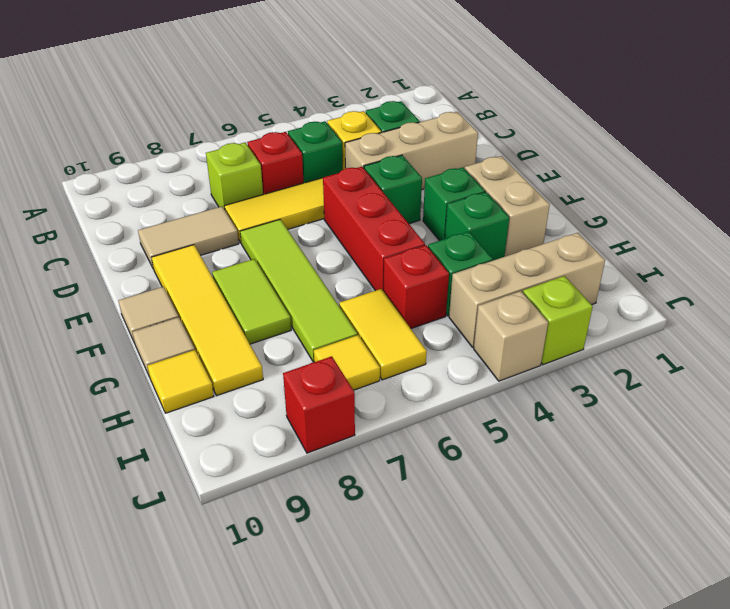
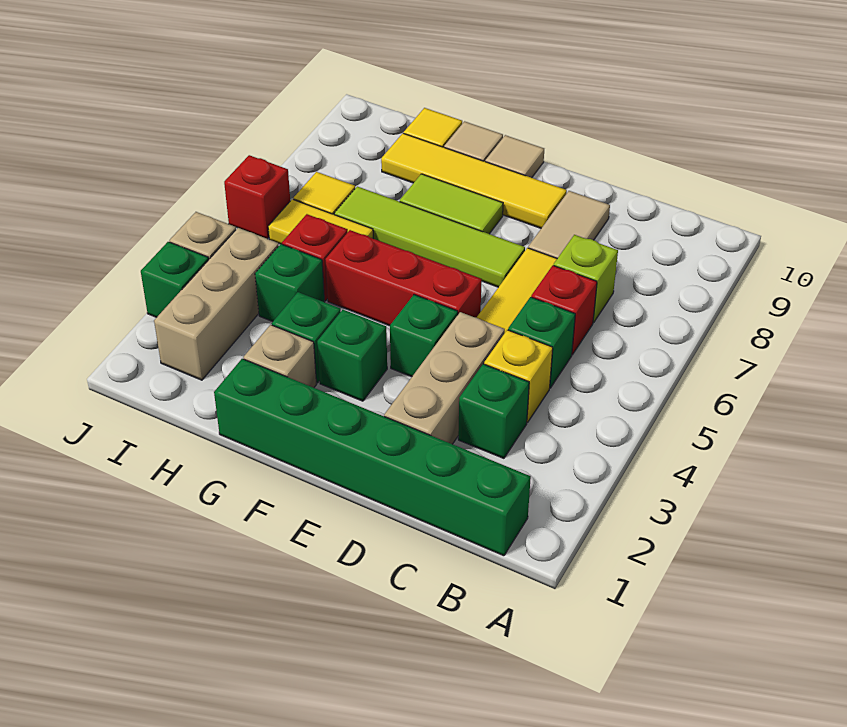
none -> green brick B1:G1 level 1
tan brick F2:G2 level 1 -> tan brick G2 level 1
lime brick J3 level 1 -> green brick J3 level 1
red brick J8 level 1 -> red brick J6 level 1

